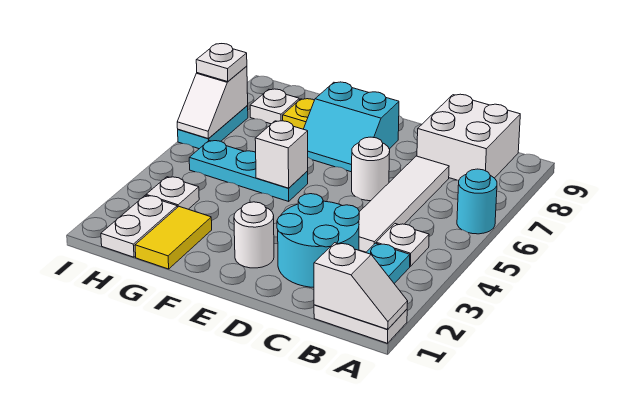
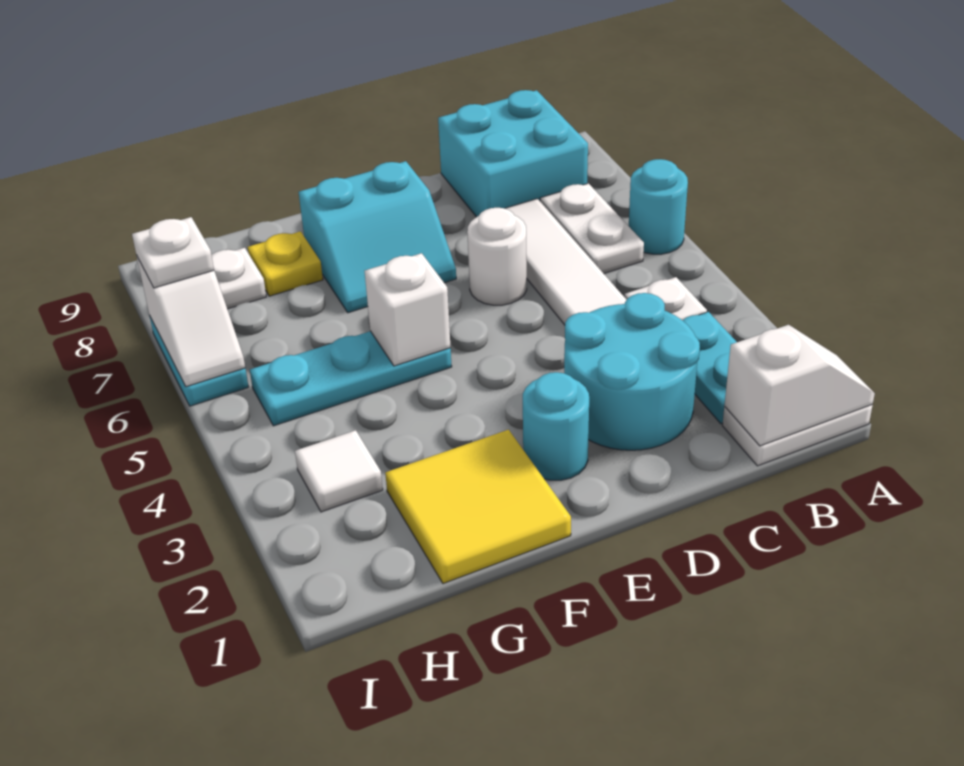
white brick B8:C9 level 1 -> cyan brick B8:C9 level 1
white round brick E2 level 1 -> cyan round brick E2 level 1
yellow tile G1:G2 level 1 -> yellow tile F1:G2 level 1
white plate H1:H2 level 1 -> white plate B6:B7 level 1
white plate H3 level 1 -> white tile H3 level 1

